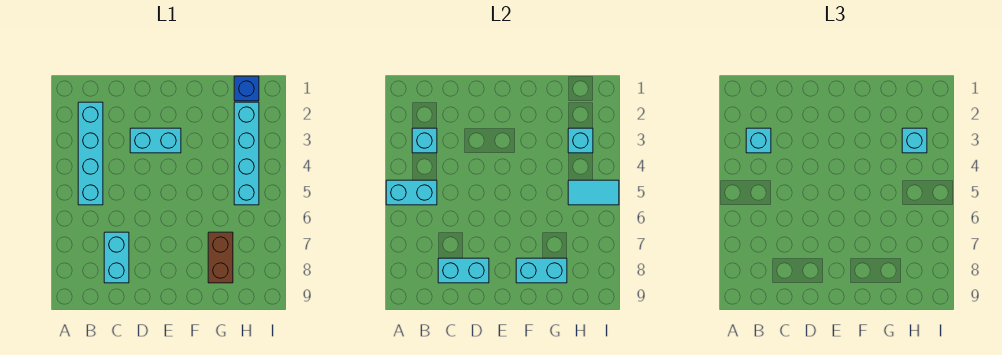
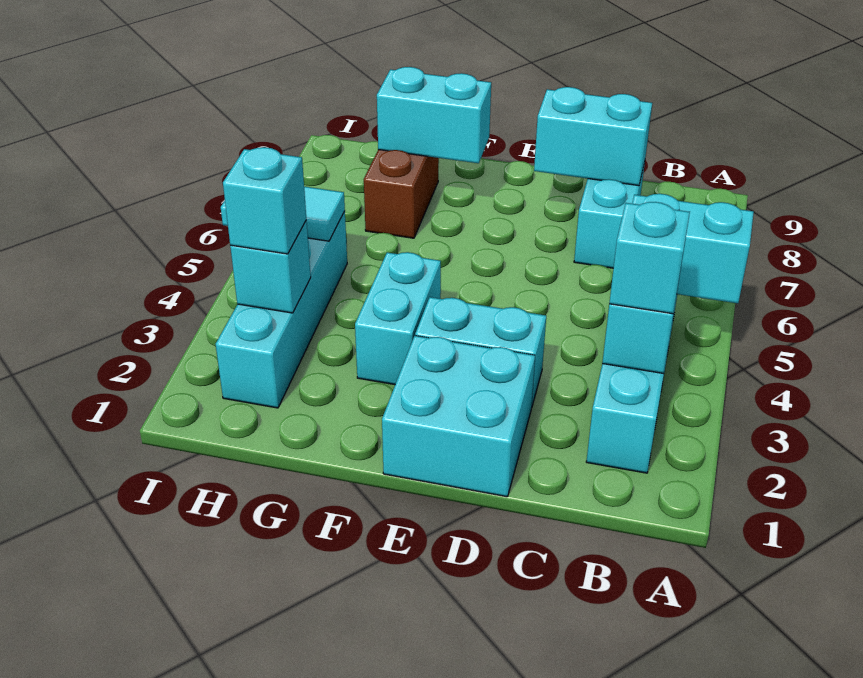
none -> cyan brick D1:E2 level 1
none -> cyan brick F3:F4 level 1
blue brick H1 level 1 -> none

